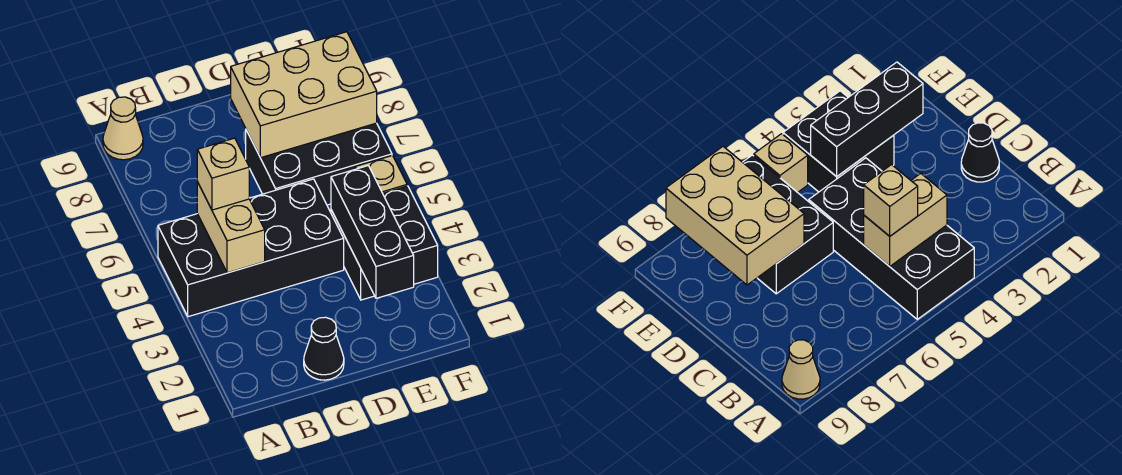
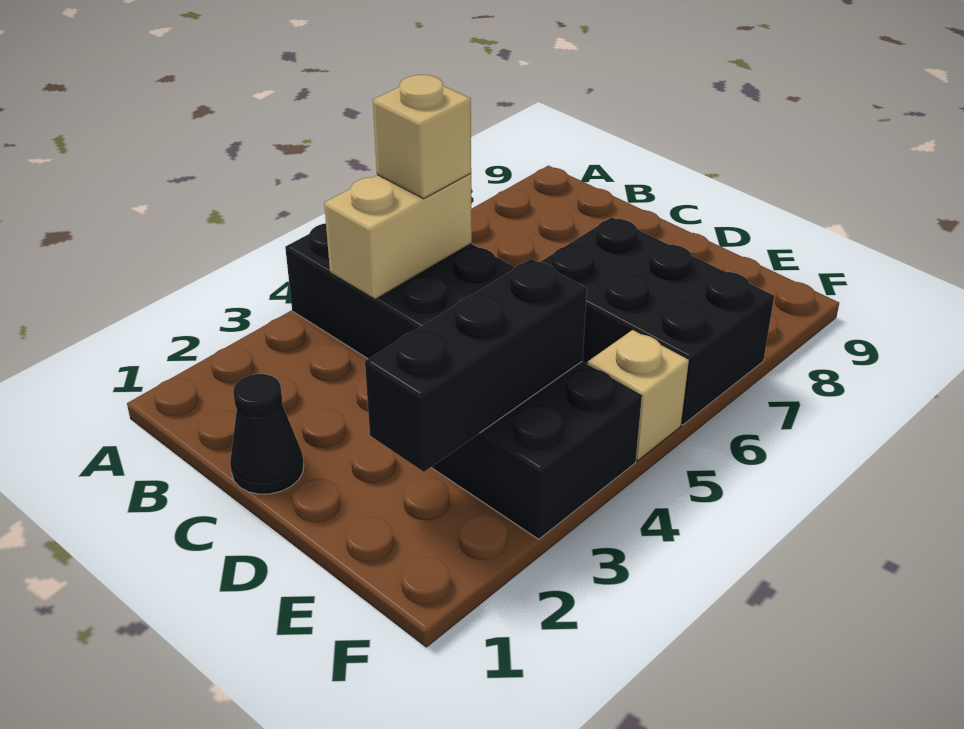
tan cone A9 level 1 -> none
tan brick D7:F8 level 2 -> none

